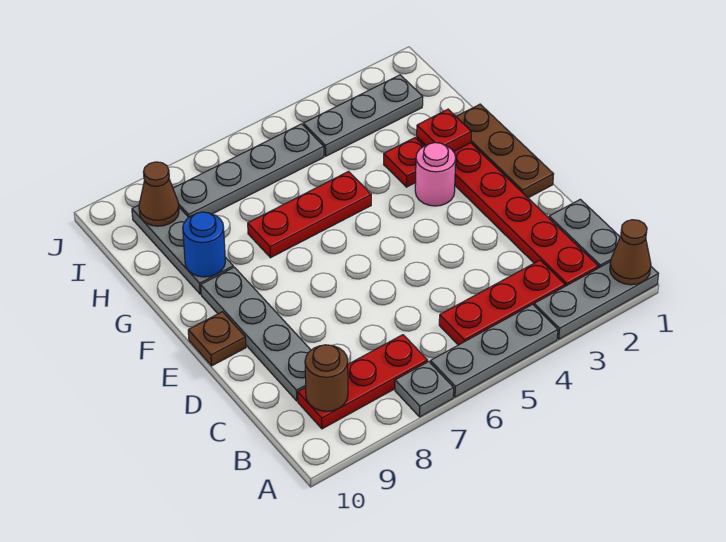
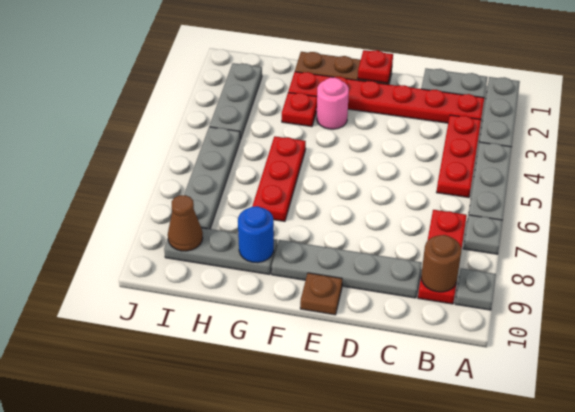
brown cone A1 level 2 -> none
none -> grey plate A9 level 1
red plate G2 level 2 -> red plate E1 level 2

